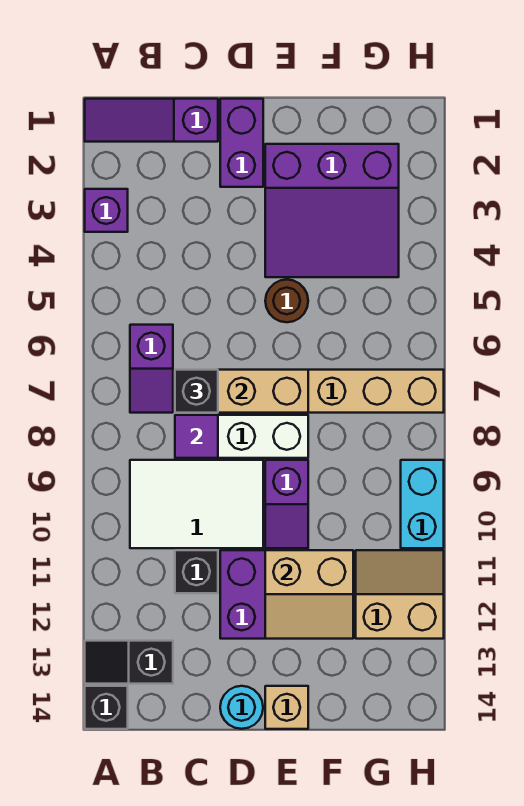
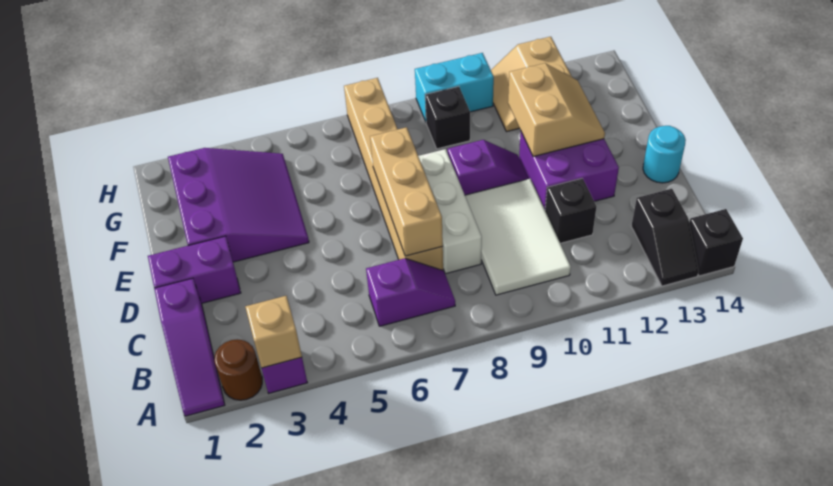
black brick C7 level 3 -> black brick G9 level 1
purple tile C8 level 2 -> none
brown round brick E5 level 1 -> brown round brick A2 level 1
tan brick E14 level 1 -> tan brick A3 level 2

